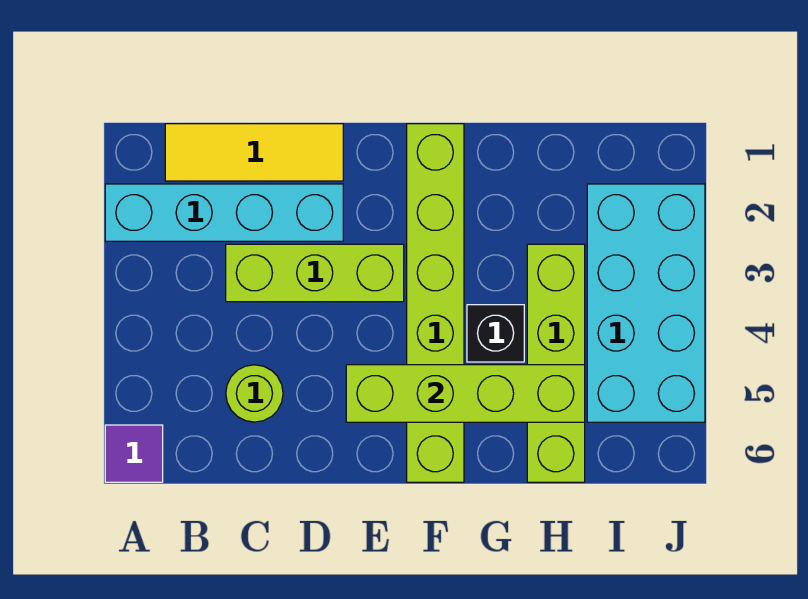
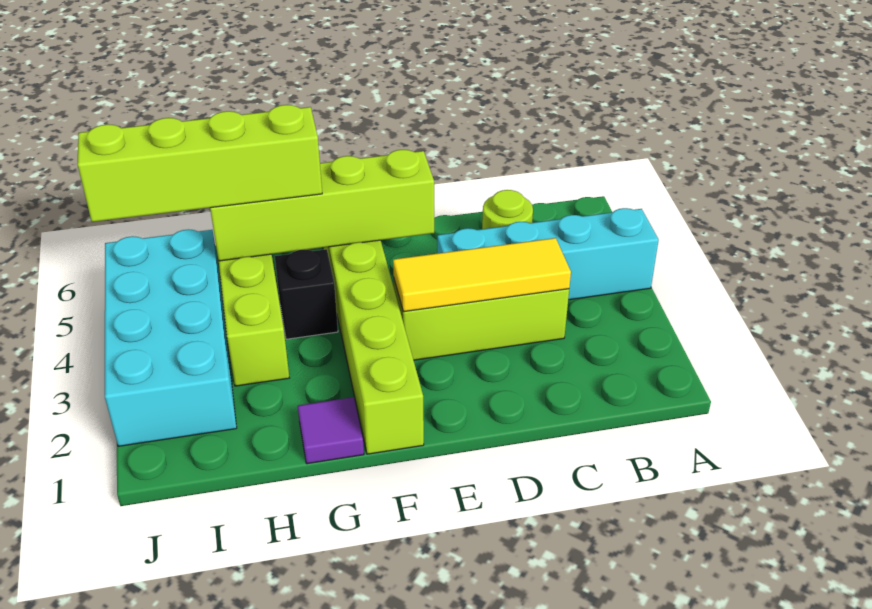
cyan brick A2:D2 level 1 -> cyan brick A4:D4 level 1
purple tile A6 level 1 -> purple tile G1 level 1
yellow tile B1:D1 level 1 -> yellow tile C3:E3 level 2
none -> lime brick G5:J5 level 3

